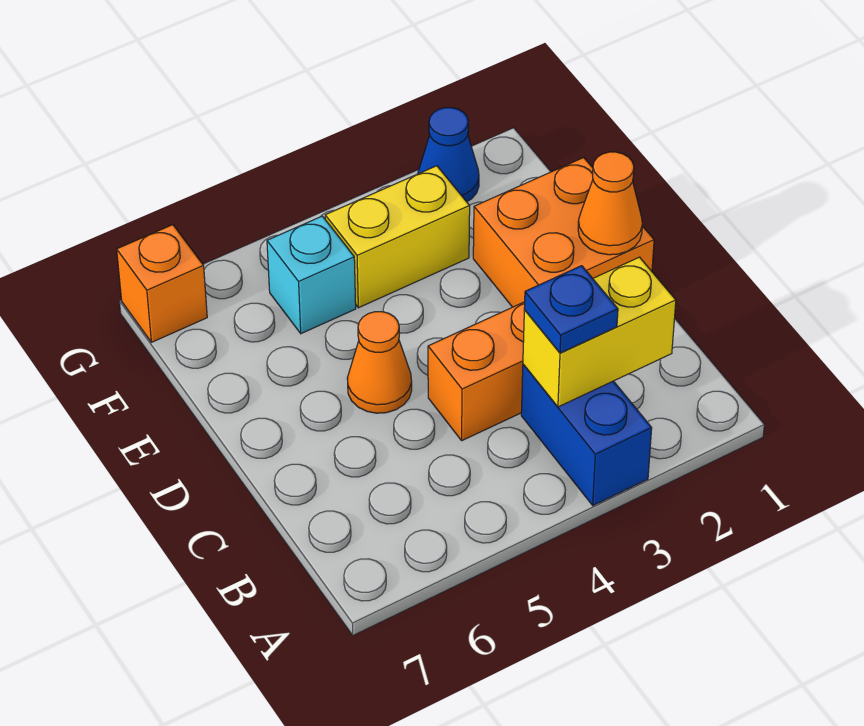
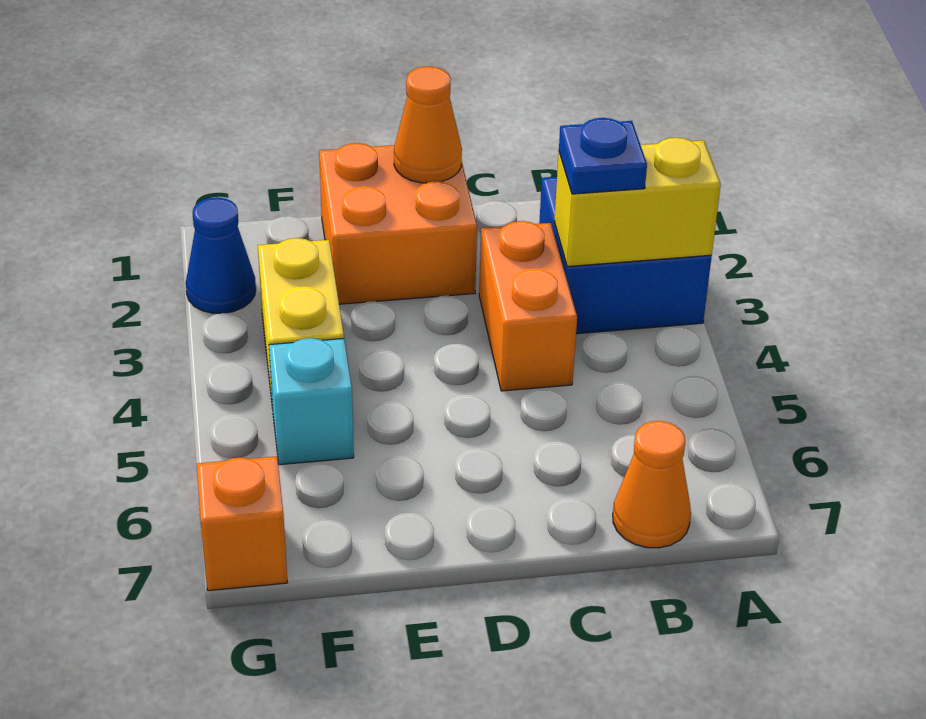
blue brick A3:B3 level 1 -> blue brick A2:B3 level 1
yellow brick B2:B3 level 2 -> yellow brick A3:B3 level 2
orange cone D5 level 1 -> orange cone B7 level 1

